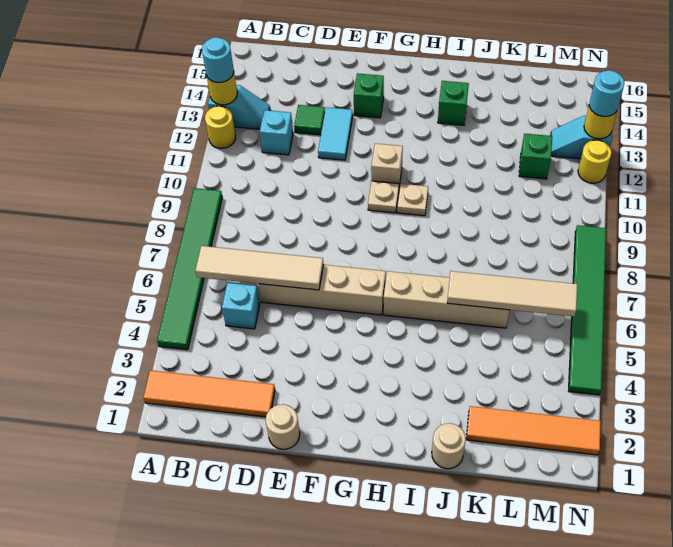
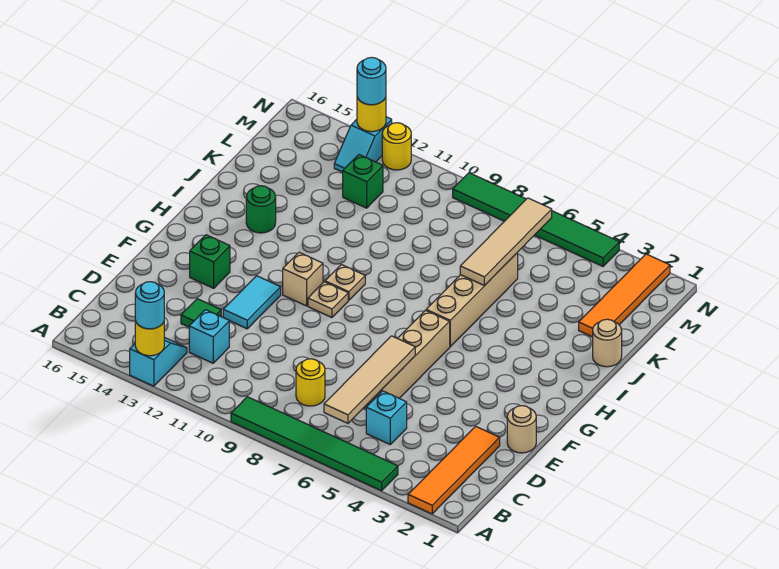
yellow round brick A12 level 1 -> yellow round brick C8 level 1
cyan tile E12:E13 level 1 -> cyan tile E12:F12 level 1
green brick I14 level 1 -> green round brick I14 level 1

